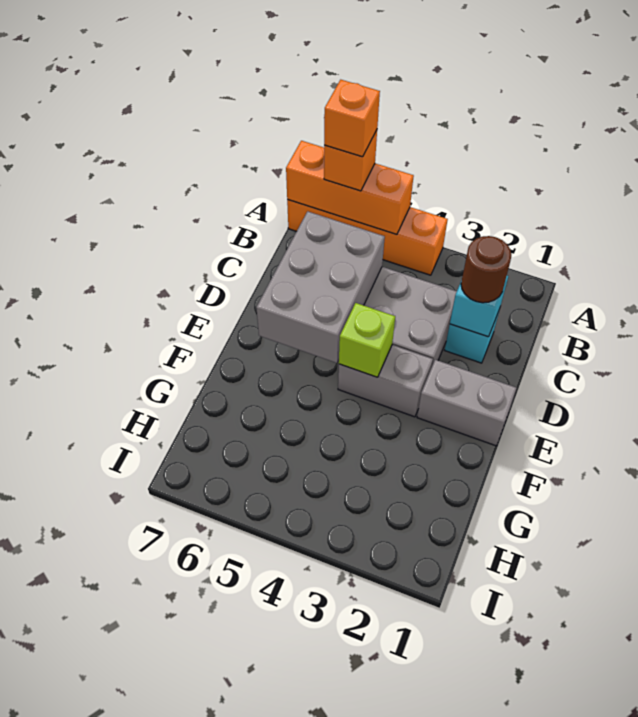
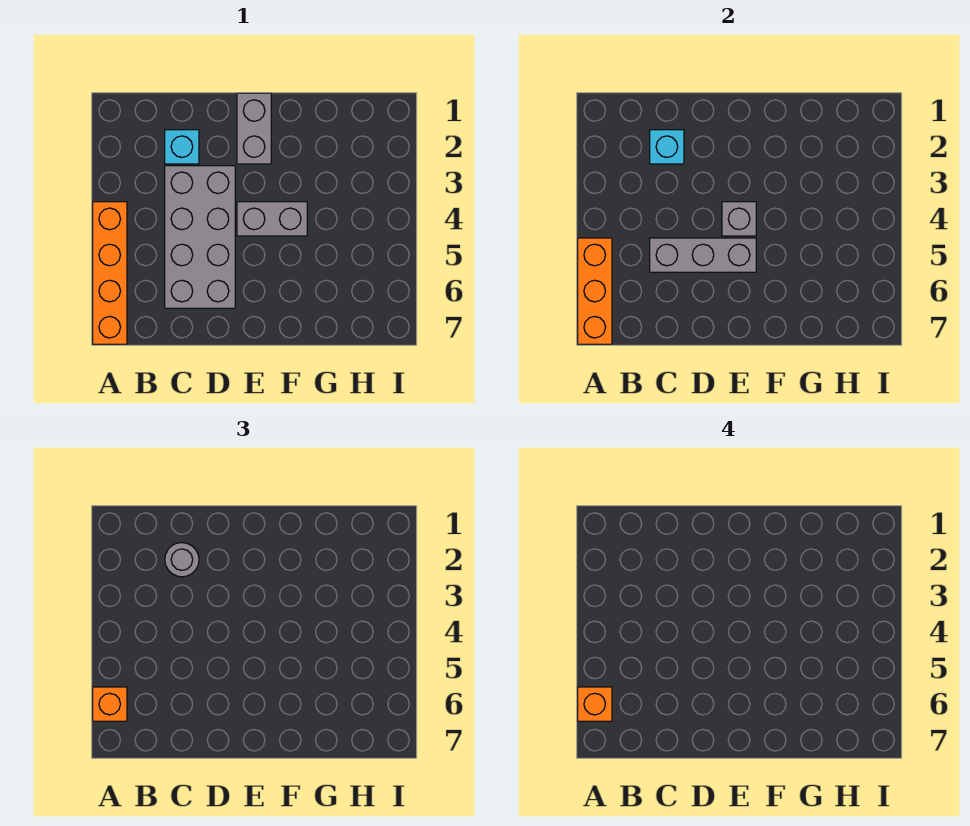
brown round brick C2 level 3 -> grey round brick C2 level 3
grey brick C5:E6 level 2 -> grey brick C5:E5 level 2
grey brick E3:E4 level 1 -> grey brick E4:F4 level 1
lime brick E4 level 2 -> grey brick E4 level 2

